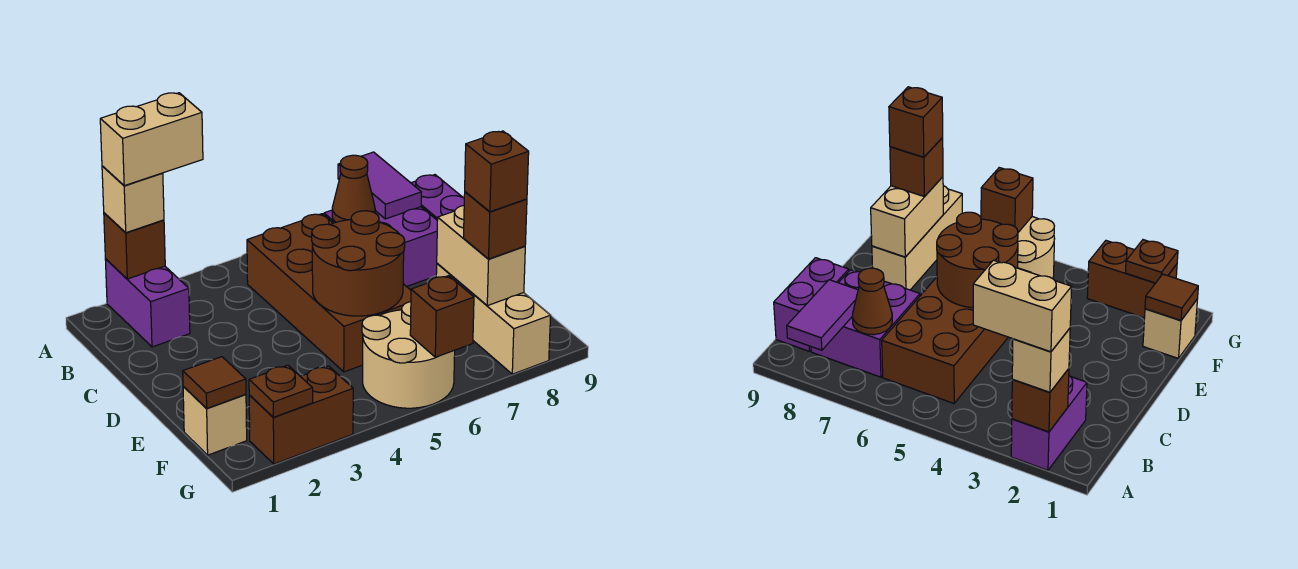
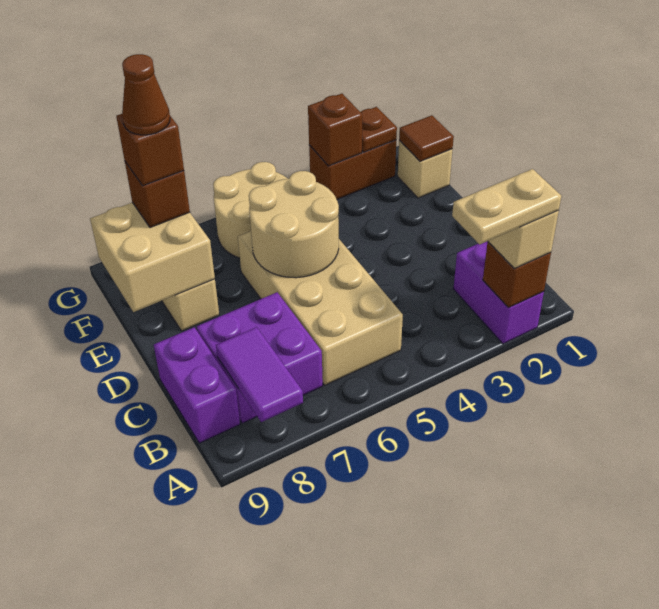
tan brick A2:A3 level 4 -> tan plate A2:A3 level 4
brown brick B5:E6 level 1 -> tan brick B5:E6 level 1
brown cone B7 level 2 -> brown cone F8 level 5
brown round brick D5:E6 level 2 -> tan round brick D5:E6 level 2
tan brick E8:F8 level 2 -> tan brick E8:F9 level 2
brown brick G6 level 2 -> brown brick G3 level 2

